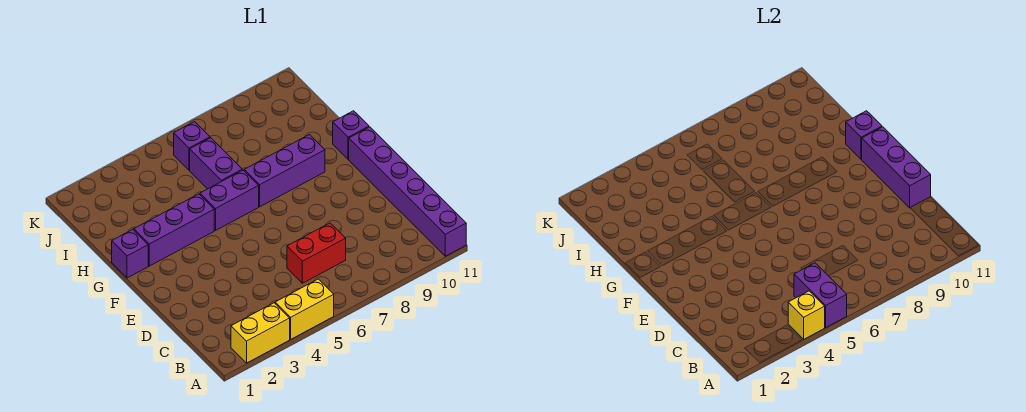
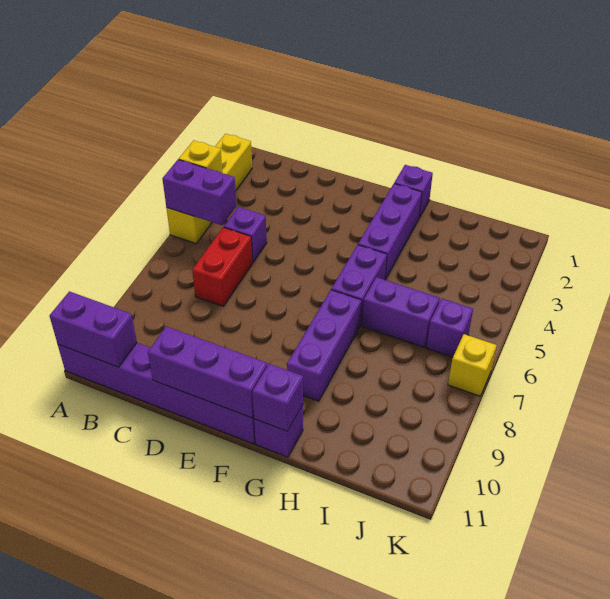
none -> purple brick A11:B11 level 2
none -> purple brick C5 level 1
none -> yellow brick K7 level 1

